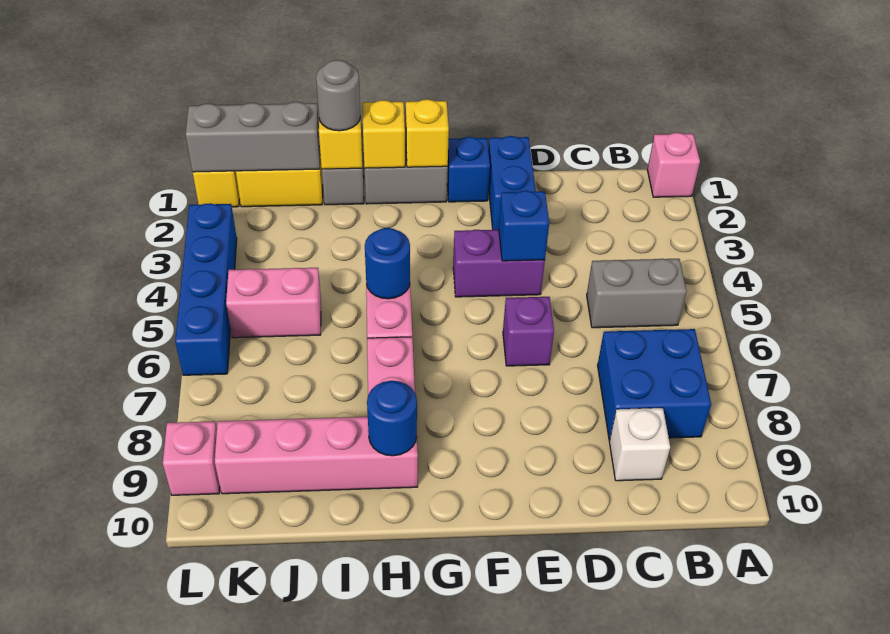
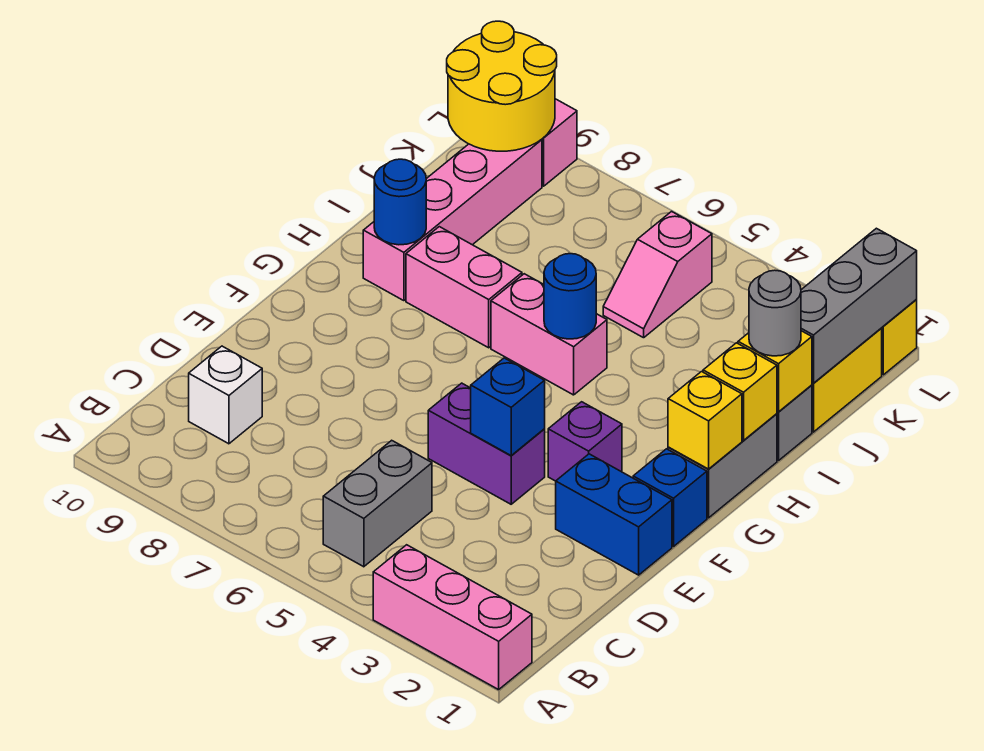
pink brick A1 level 1 -> pink brick A1:A3 level 1
blue brick B7:C8 level 1 -> none
purple brick E4:F4 level 1 -> purple brick E4:E5 level 1
purple brick E6 level 1 -> purple brick F3 level 1
pink brick J5:K5 level 1 -> pink slope J5:K5 level 1 top K
none -> yellow round brick K9:L10 level 2
blue brick L3:L6 level 1 -> none

